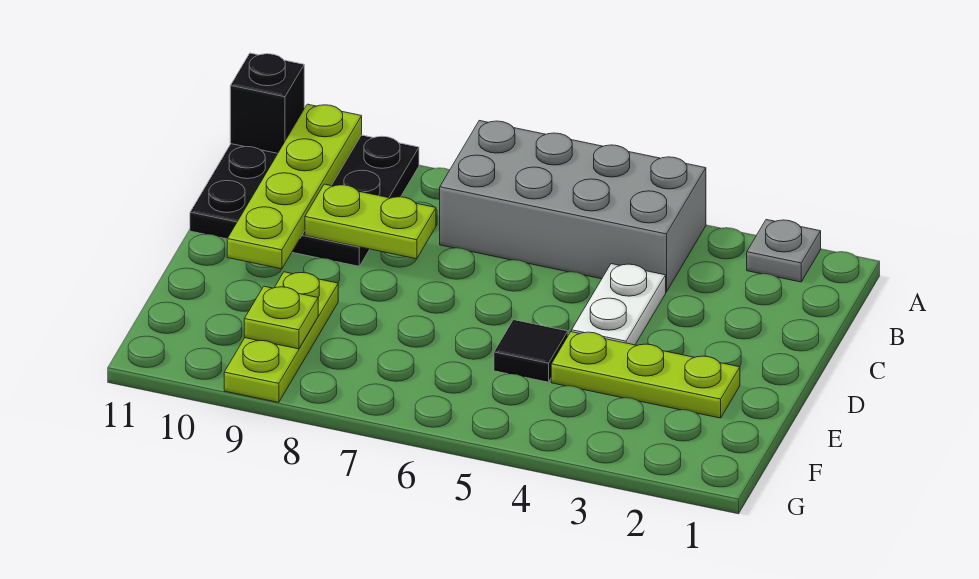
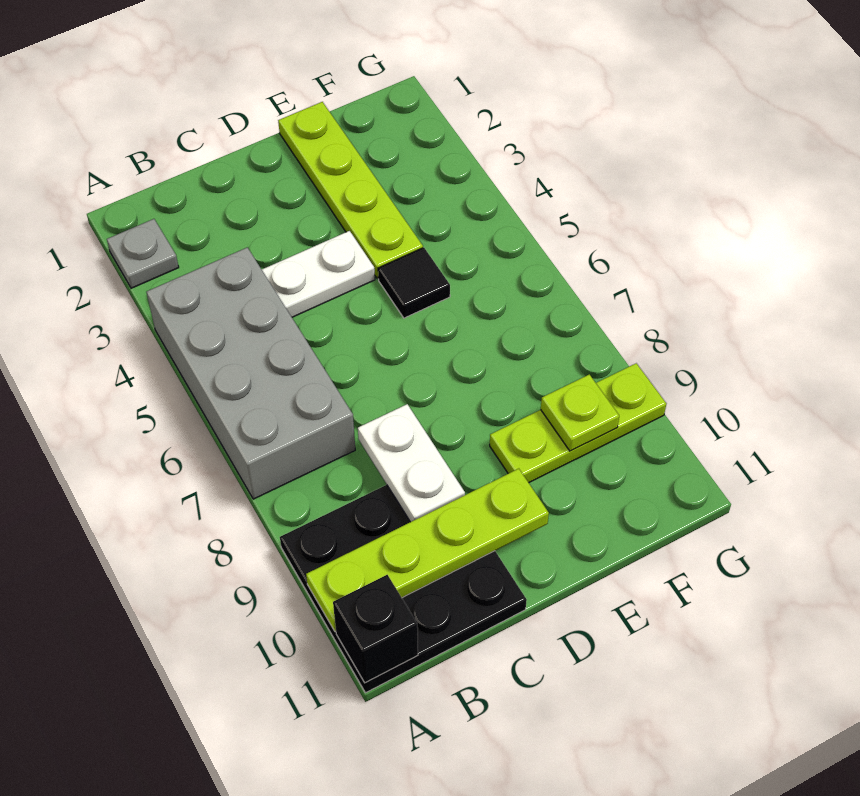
lime plate C8:C9 level 2 -> white plate C8:C9 level 2
lime plate E2:E4 level 1 -> lime plate E1:E4 level 1

